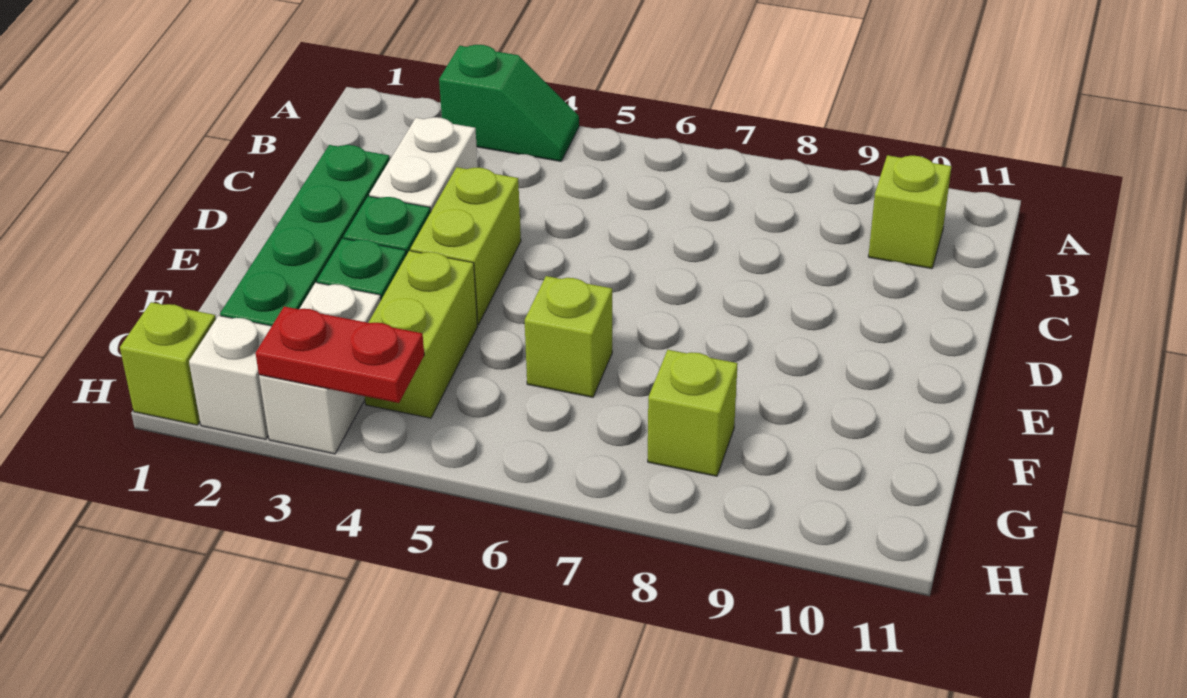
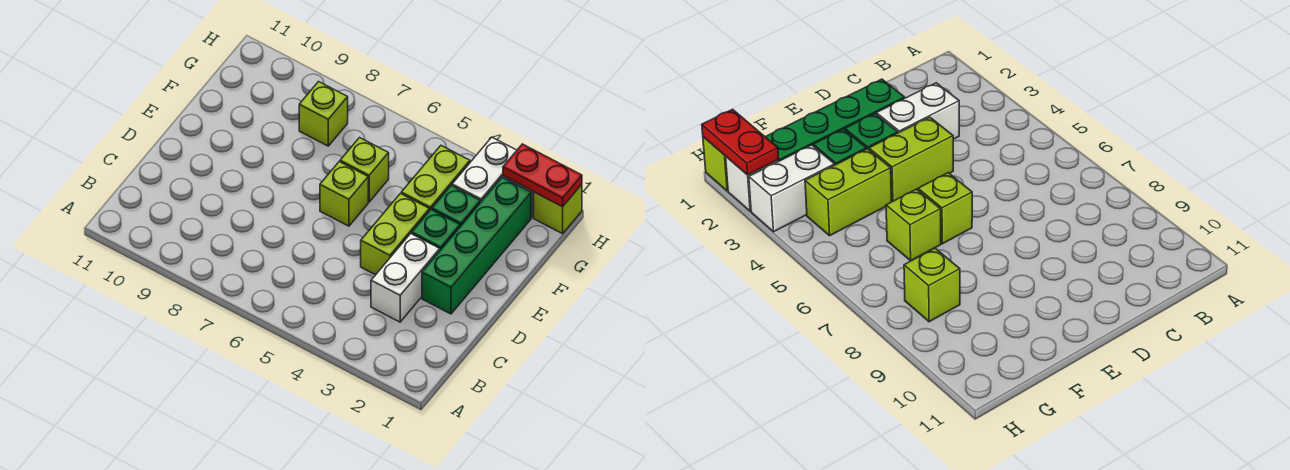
green slope A3:A4 level 1 top 3 -> none
lime brick B10 level 1 -> lime brick E6 level 1
red plate H3:H4 level 2 -> red plate H1:H2 level 2

